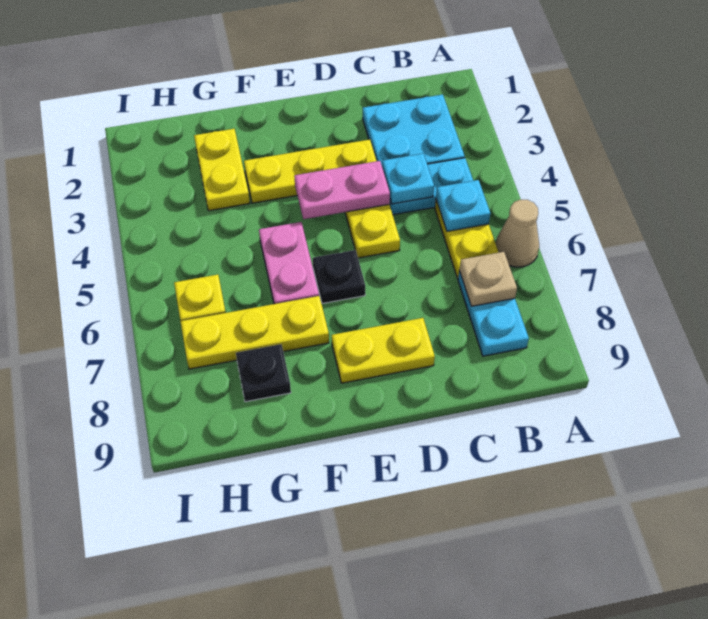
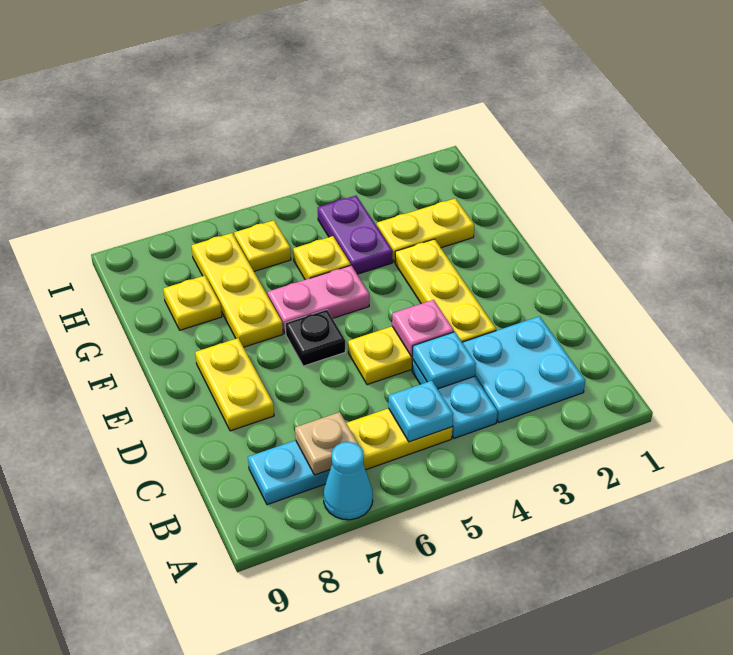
tan cone A6 level 1 -> none
none -> cyan cone A7 level 1
pink plate D4:E4 level 2 -> pink plate D4 level 2
none -> purple plate G4:H4 level 1
none -> yellow plate G5 level 1
black plate G8 level 1 -> yellow plate G8 level 1

